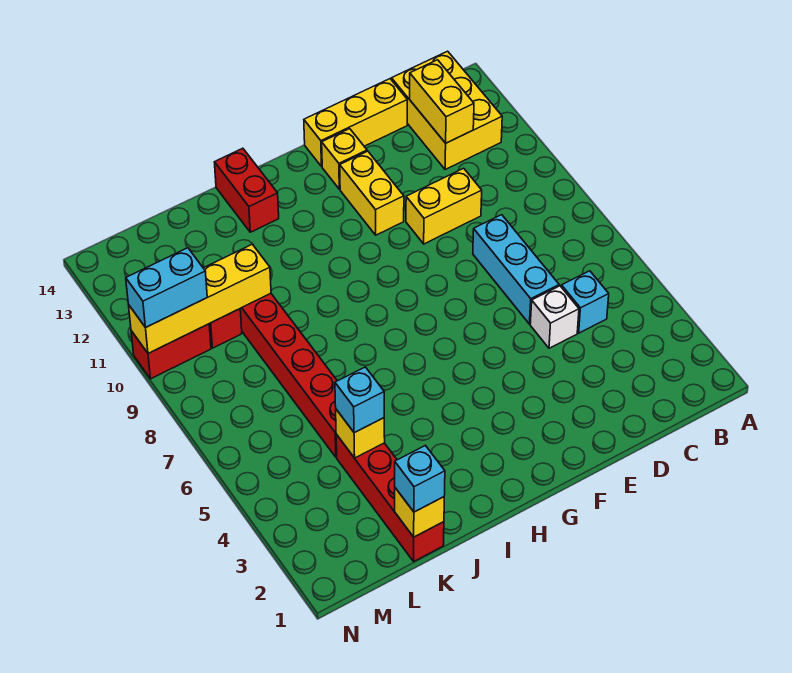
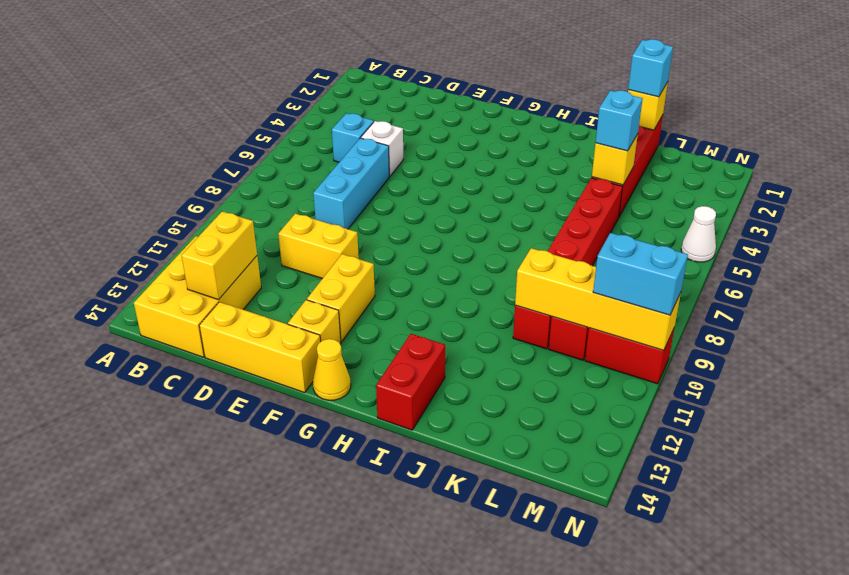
none -> yellow cone G14 level 1
none -> white cone N5 level 1

